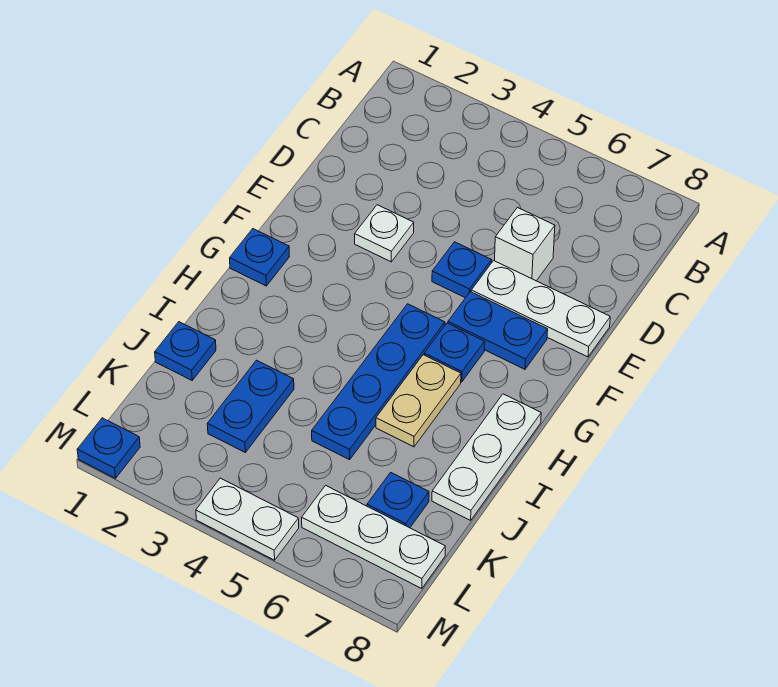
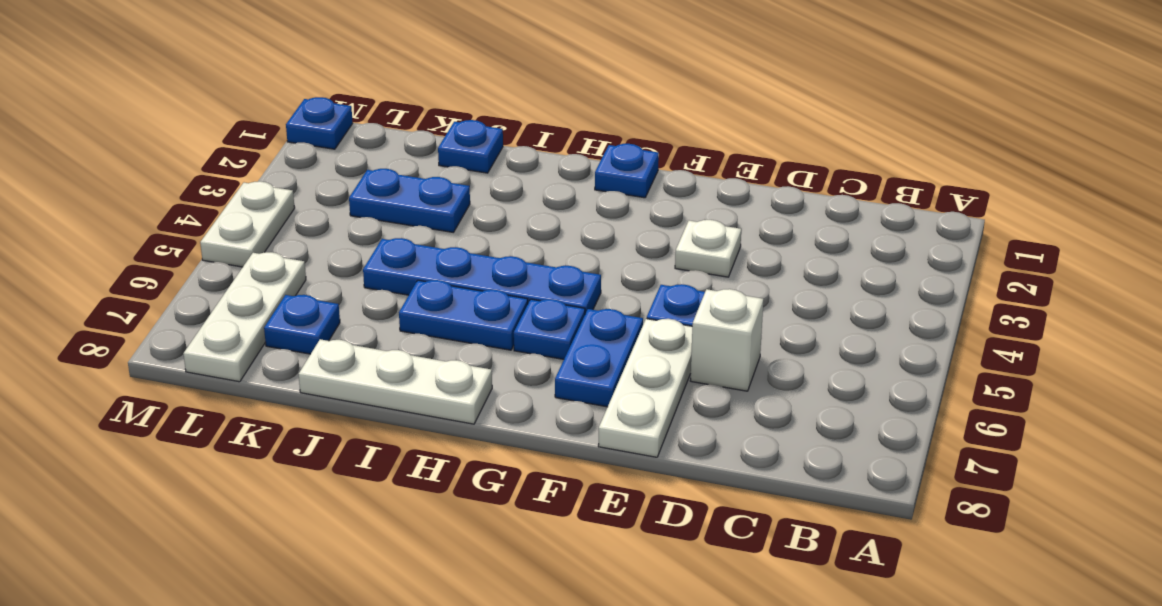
tan plate H6:I6 level 1 -> blue plate H6:I6 level 1

